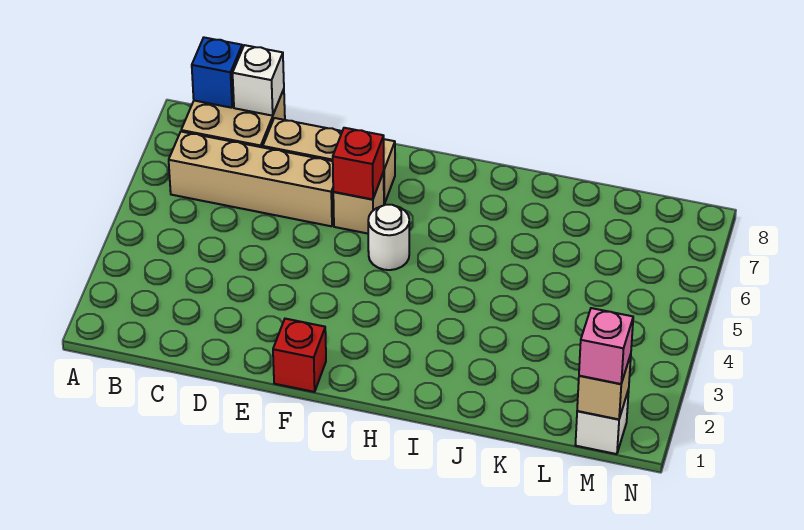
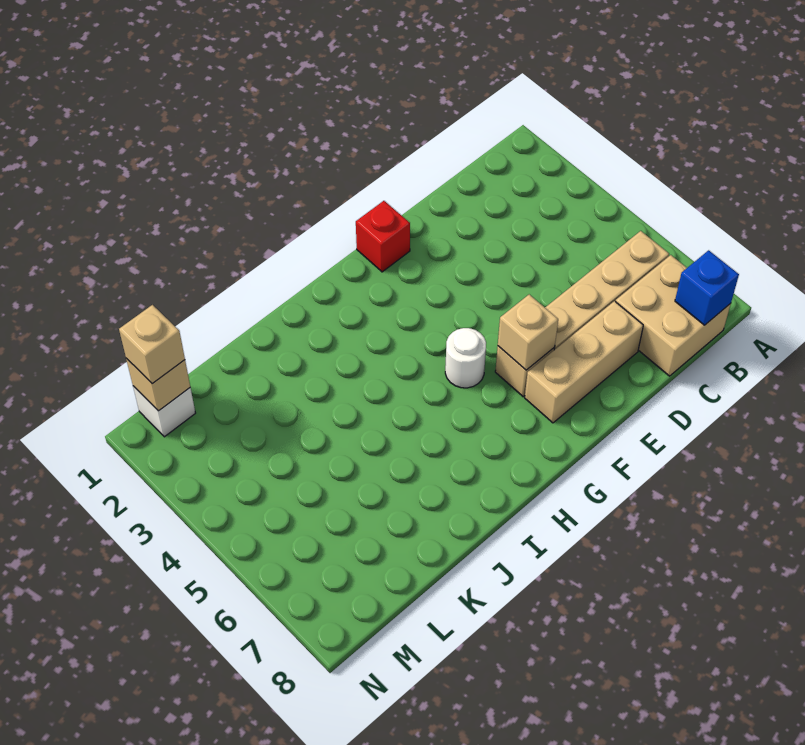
white brick C8 level 2 -> none
red brick F6 level 2 -> tan brick F6 level 2
pink brick M1 level 3 -> tan brick M1 level 3

